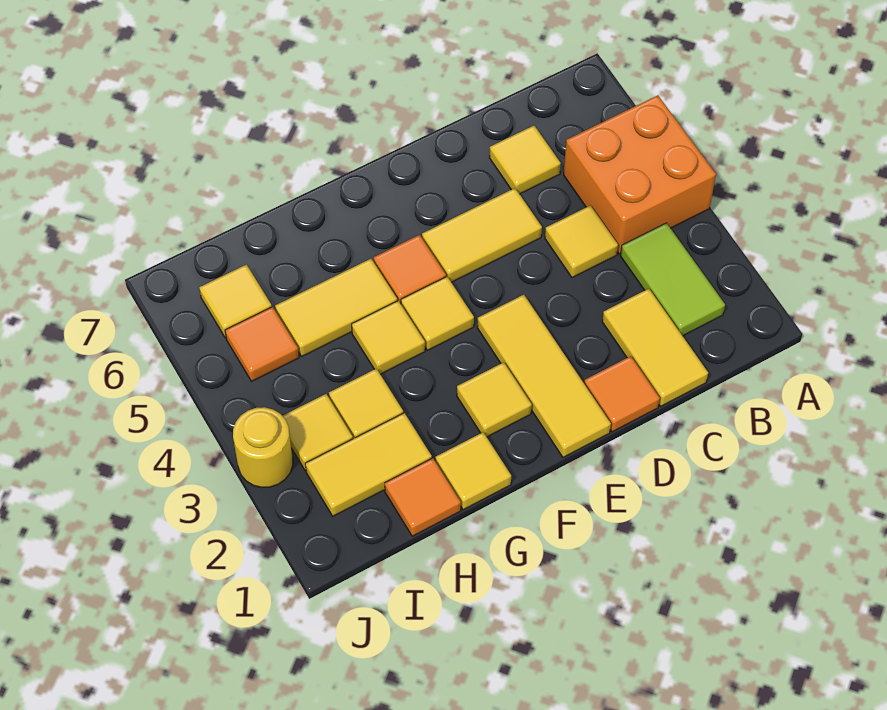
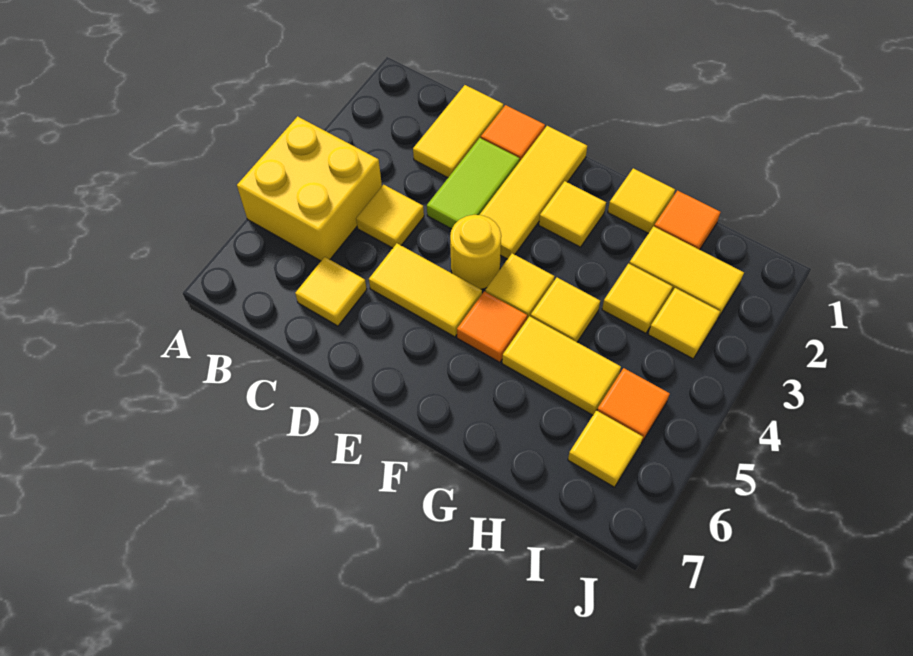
orange brick A4:B5 level 1 -> yellow brick A4:B5 level 1
lime tile B2:B3 level 1 -> lime tile D2:D3 level 1
yellow round brick J3 level 1 -> yellow round brick E4 level 1

